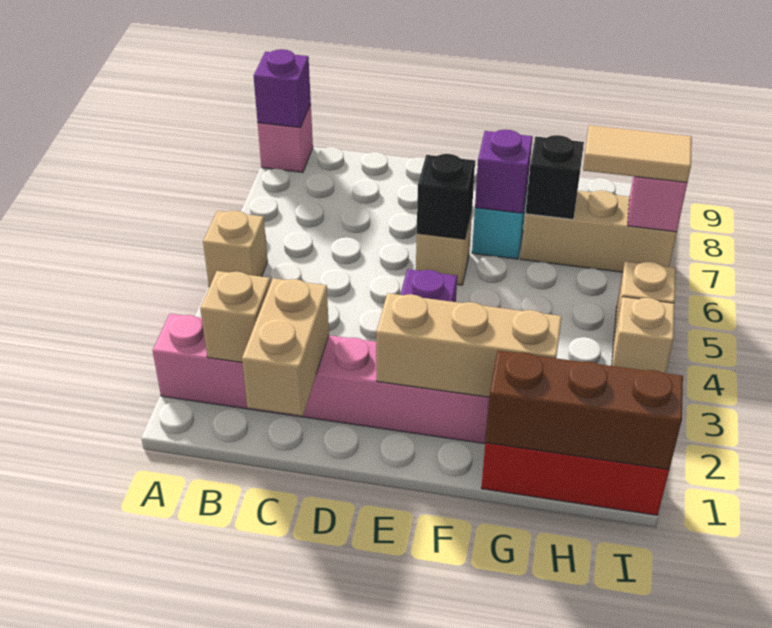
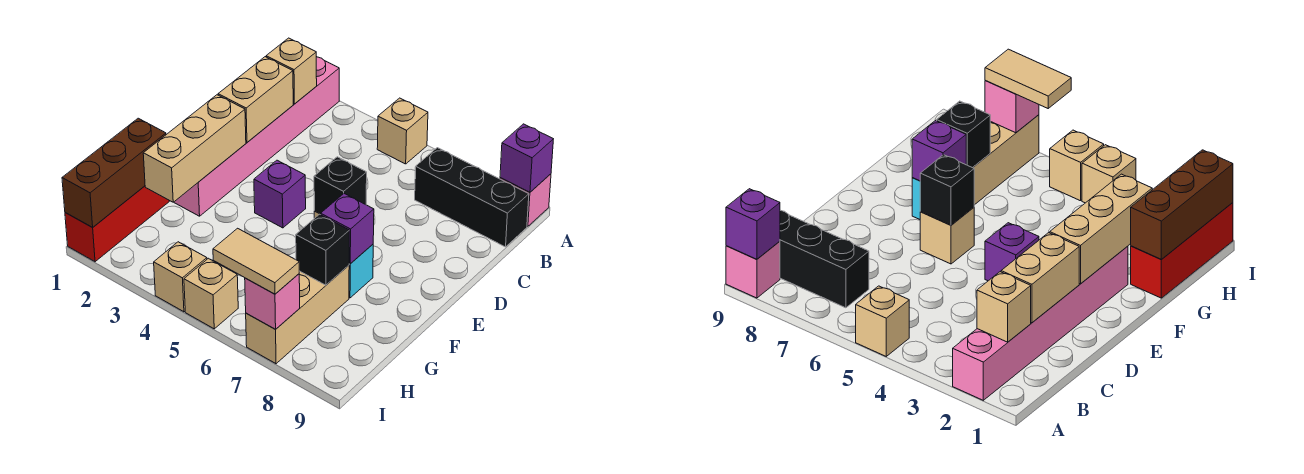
none -> black brick B7:B9 level 1
tan brick C1:C2 level 2 -> tan brick C2:D2 level 2
tan tile H7:I7 level 3 -> tan tile I6:I7 level 3

